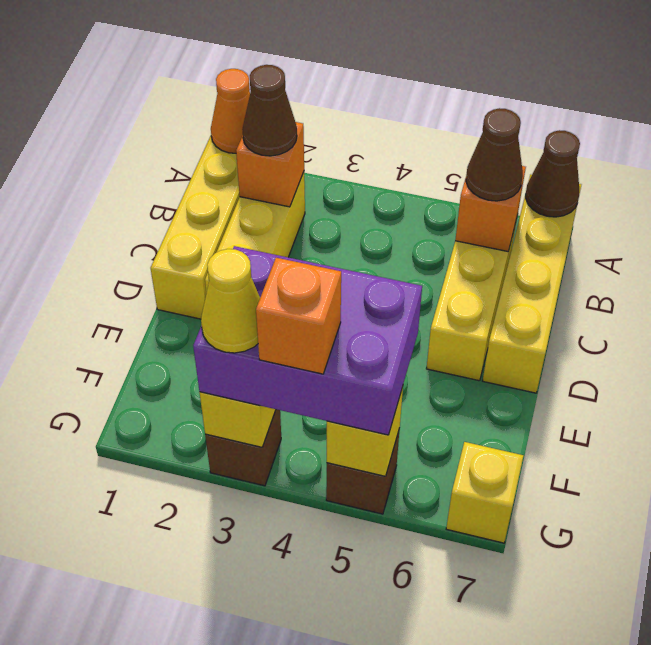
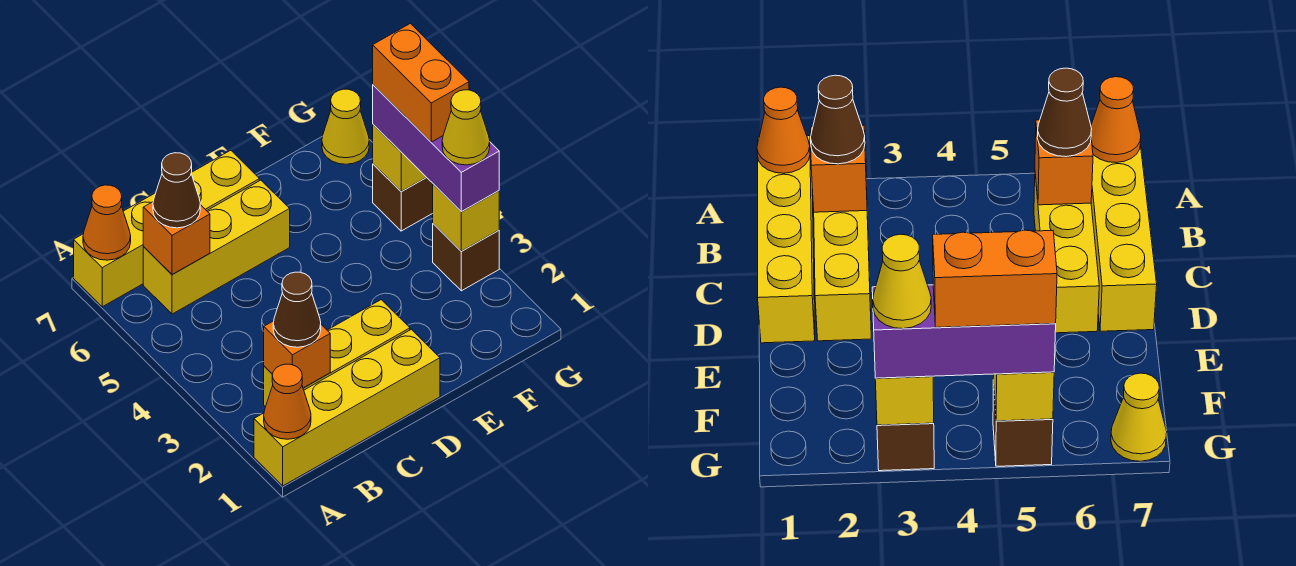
brown cone A7 level 2 -> orange cone A7 level 2
purple brick F3:G5 level 3 -> purple brick G3:G5 level 3
orange brick G4 level 4 -> orange brick G4:G5 level 4
yellow brick G7 level 1 -> yellow cone G7 level 1

